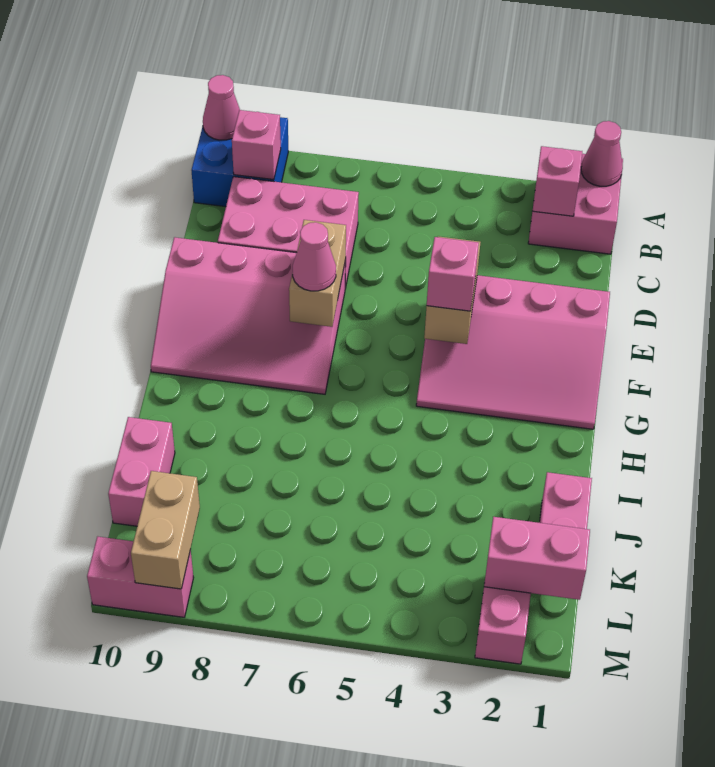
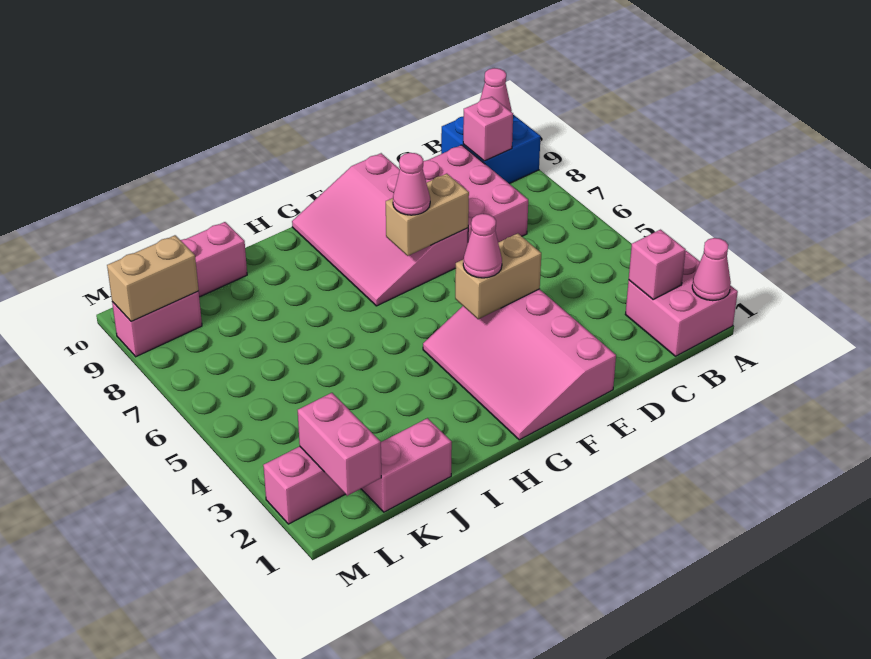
pink brick F4 level 3 -> pink cone F4 level 3
pink brick M9:M10 level 1 -> pink brick L9:M9 level 1

